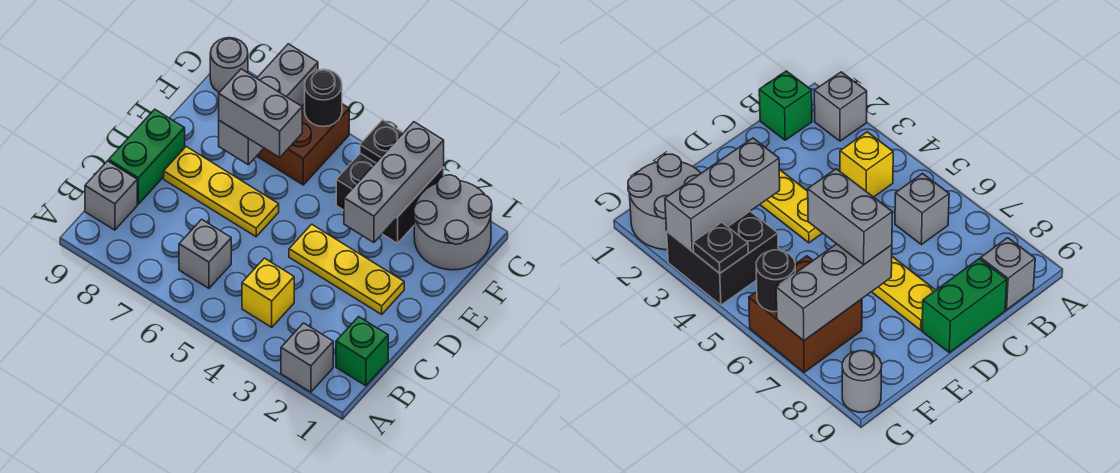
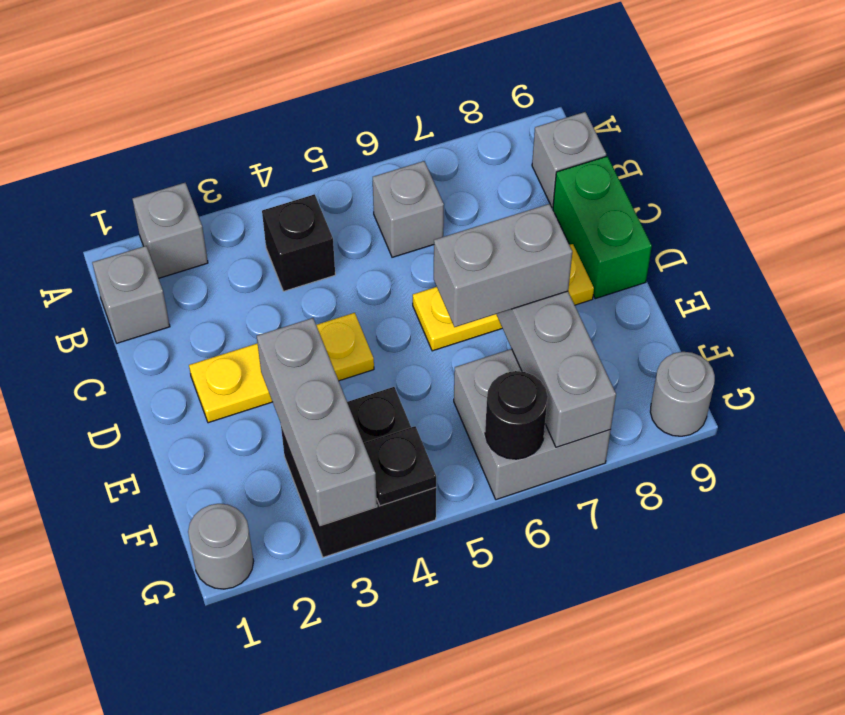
green brick B1 level 1 -> grey brick B1 level 1
yellow brick B4 level 1 -> black brick B4 level 1
grey round brick F1:G2 level 1 -> grey round brick G1 level 1
brown brick F6:G7 level 1 -> grey brick F6:G7 level 1

